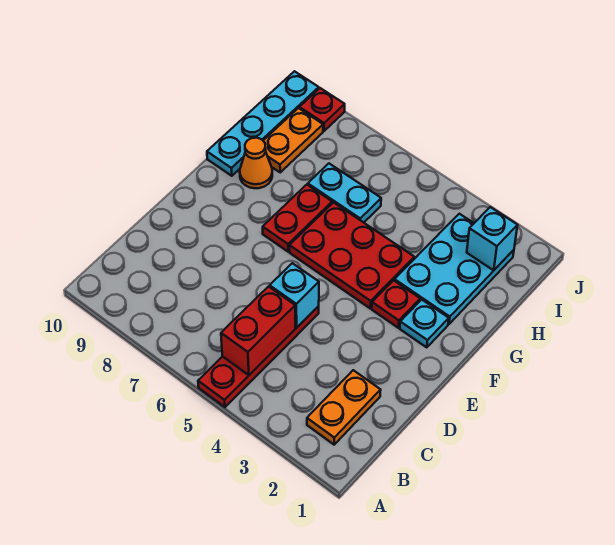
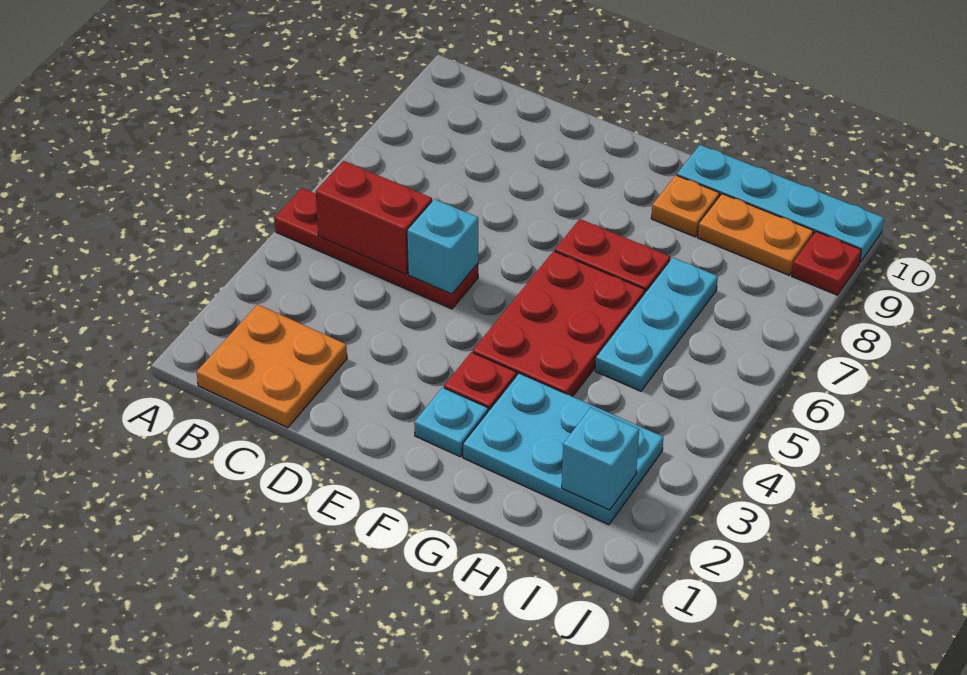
orange plate B2:C2 level 1 -> orange plate B1:C2 level 1
orange cone G9 level 1 -> orange plate G9 level 1
cyan plate H6:H7 level 1 -> cyan plate H5:H7 level 1

